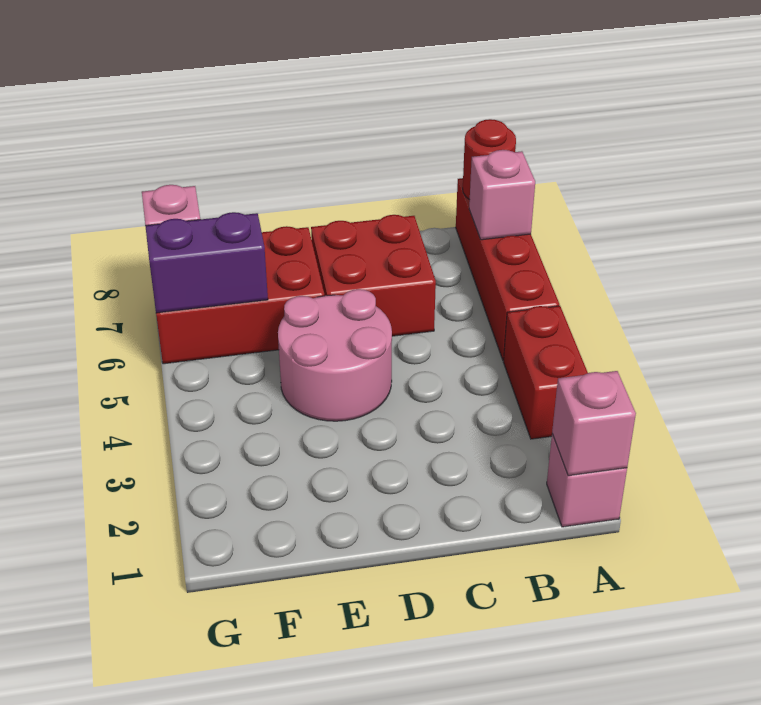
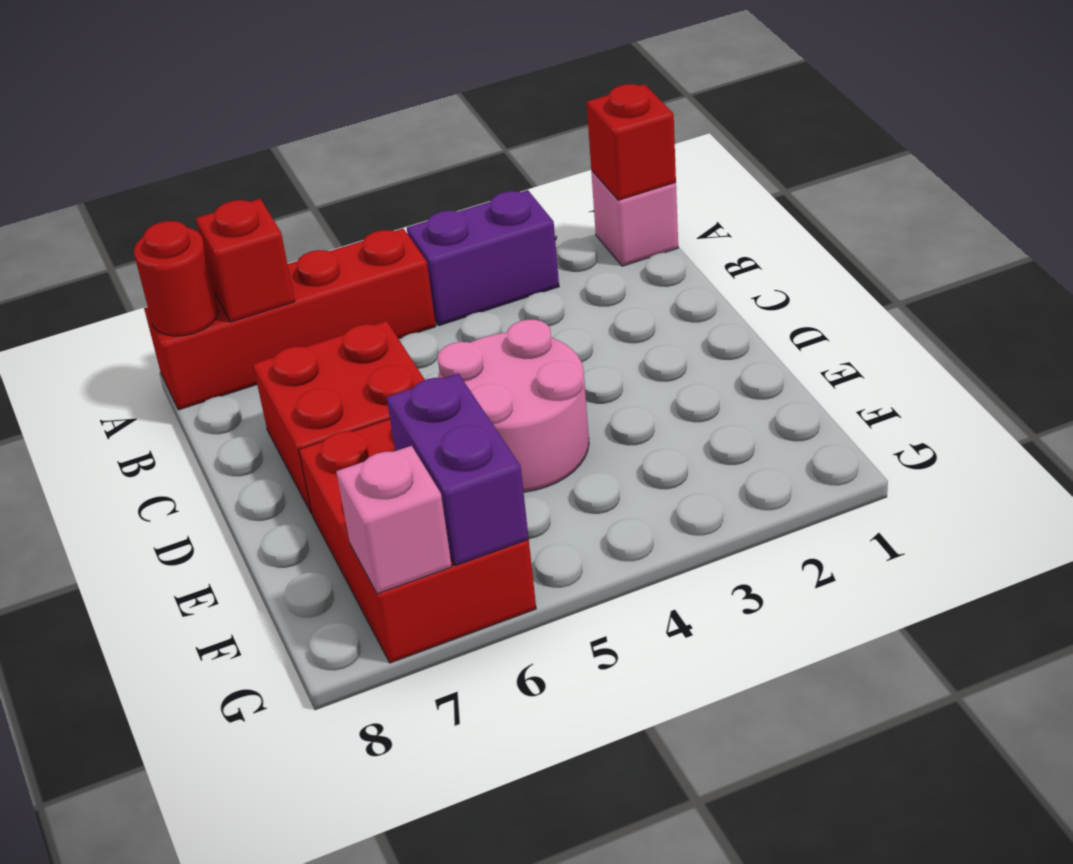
pink brick A1 level 2 -> red brick A1 level 2
red brick A3:A4 level 1 -> purple brick A3:A4 level 1
pink brick A7 level 2 -> red brick A7 level 2

